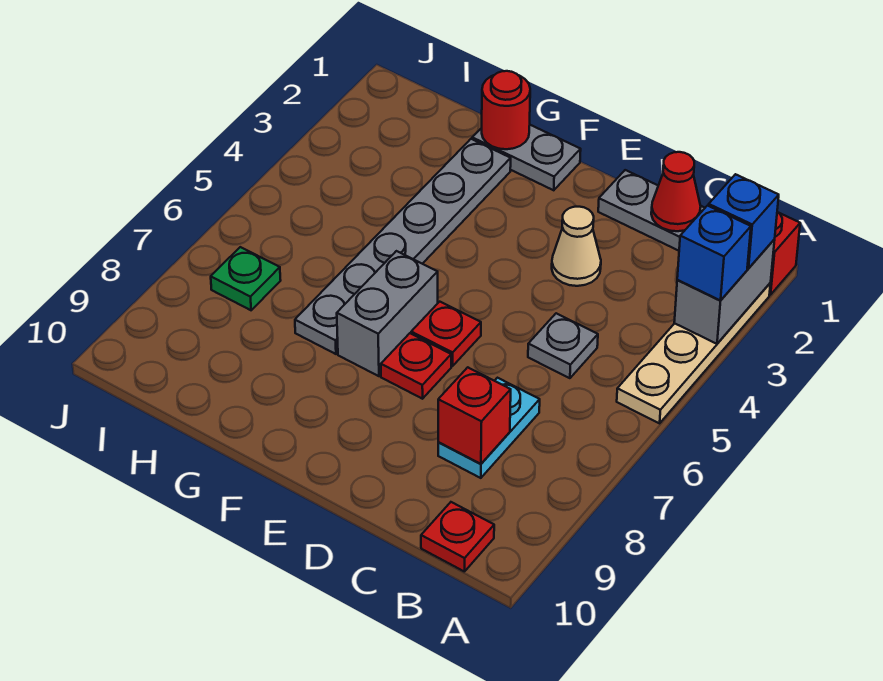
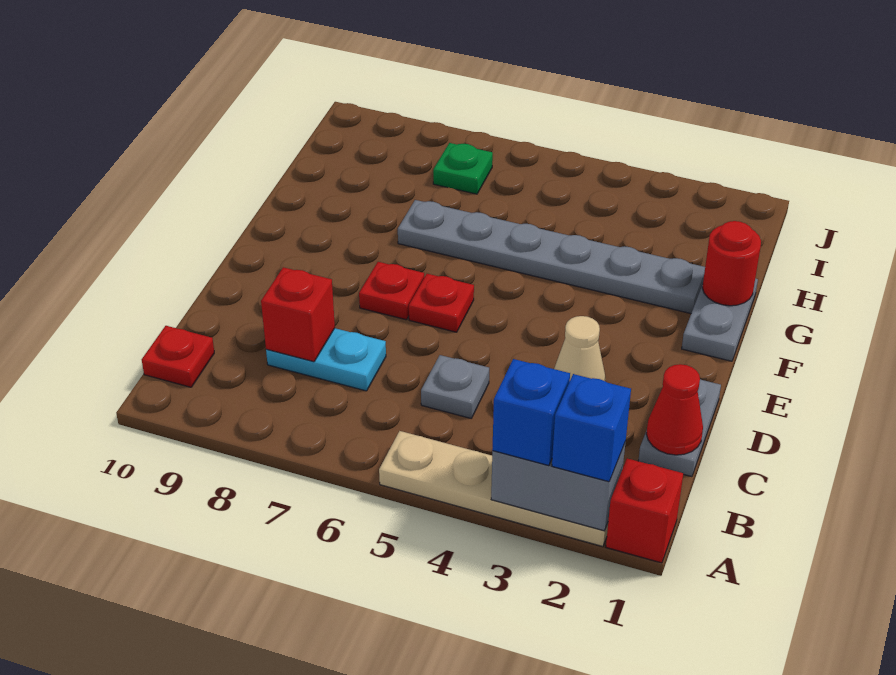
grey brick F6:F7 level 1 -> none

